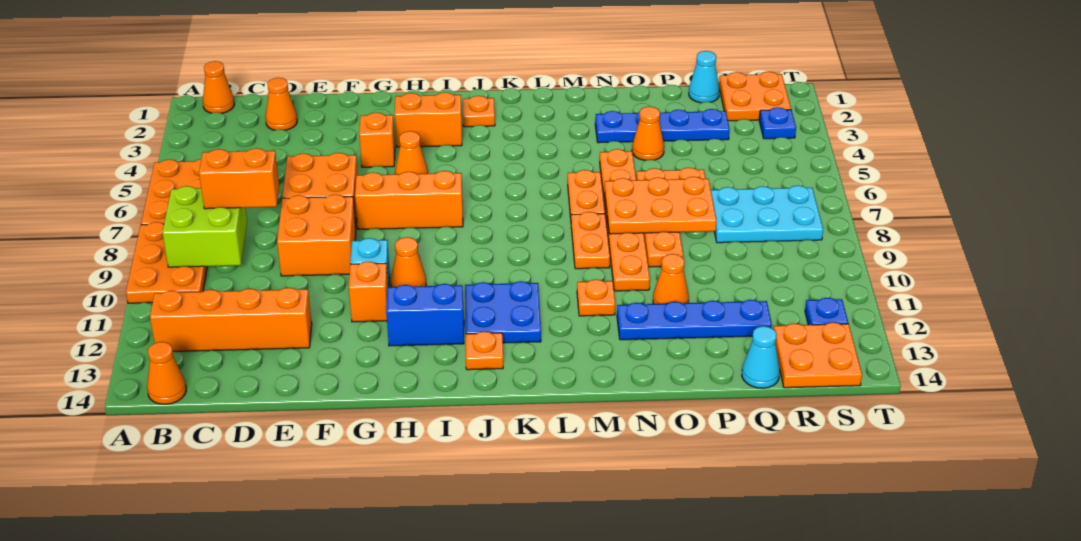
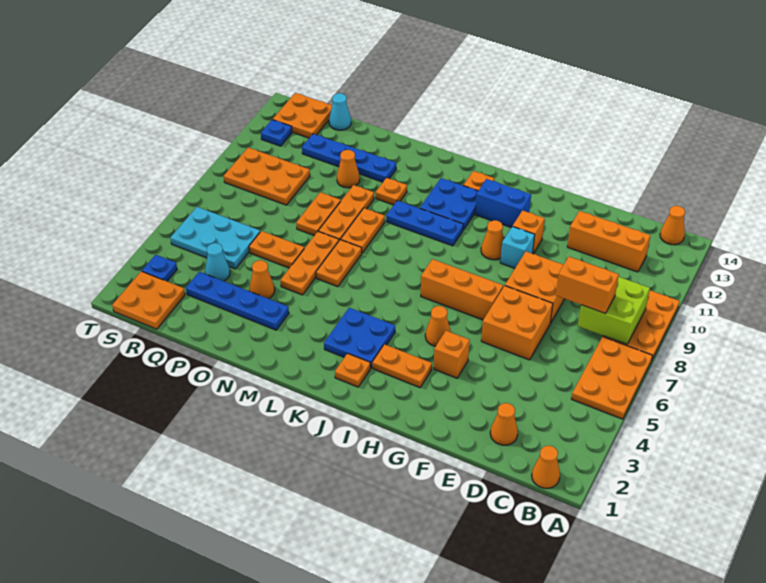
orange brick B12:E12 level 1 -> orange brick C12:E12 level 1
orange brick H3:I3 level 1 -> orange plate H3:I3 level 1
none -> blue plate J3:K4 level 1
none -> blue plate J10:L10 level 1
orange plate N7:P8 level 2 -> orange plate Q9:S10 level 1
cyan cone Q1 level 1 -> cyan cone Q4 level 1
cyan plate Q7:S8 level 1 -> cyan plate Q5:S6 level 1

